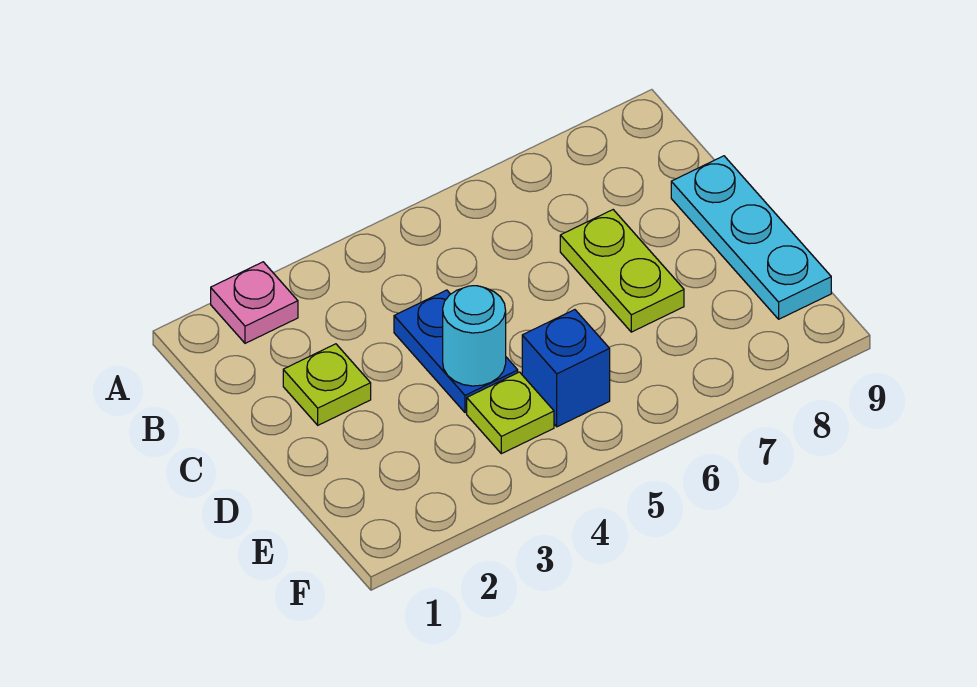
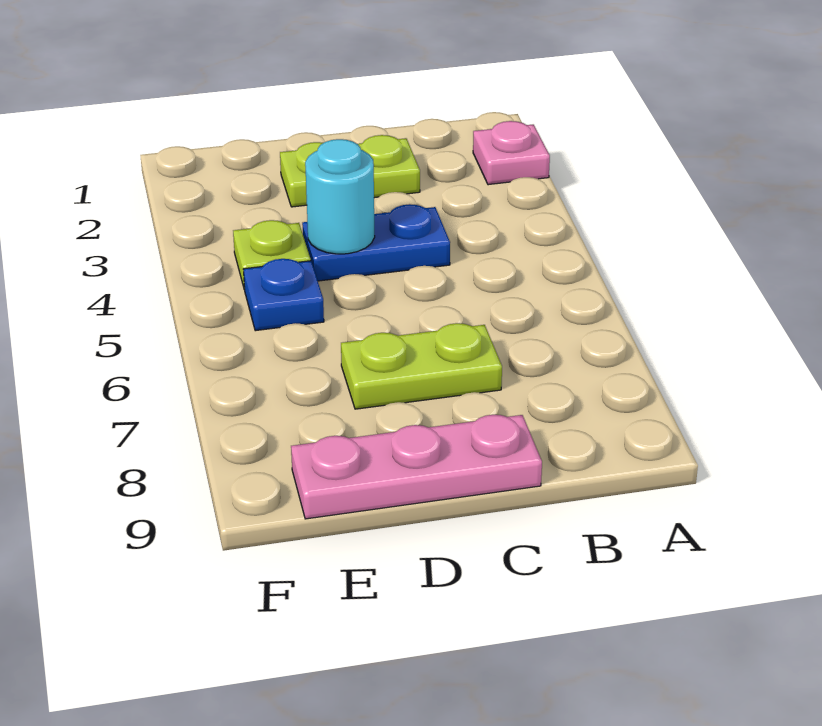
lime plate C2 level 1 -> lime plate C2:D2 level 1
cyan plate C9:E9 level 1 -> pink plate C9:E9 level 1
blue brick E5 level 1 -> blue plate E5 level 1

